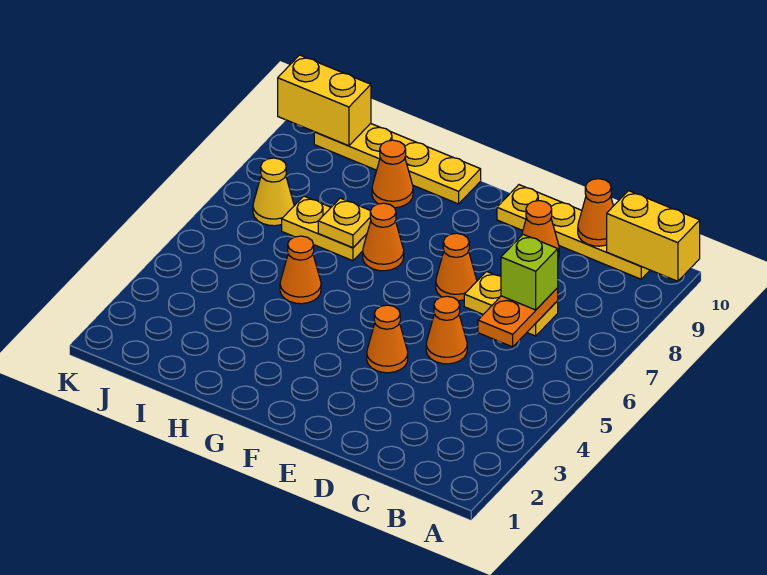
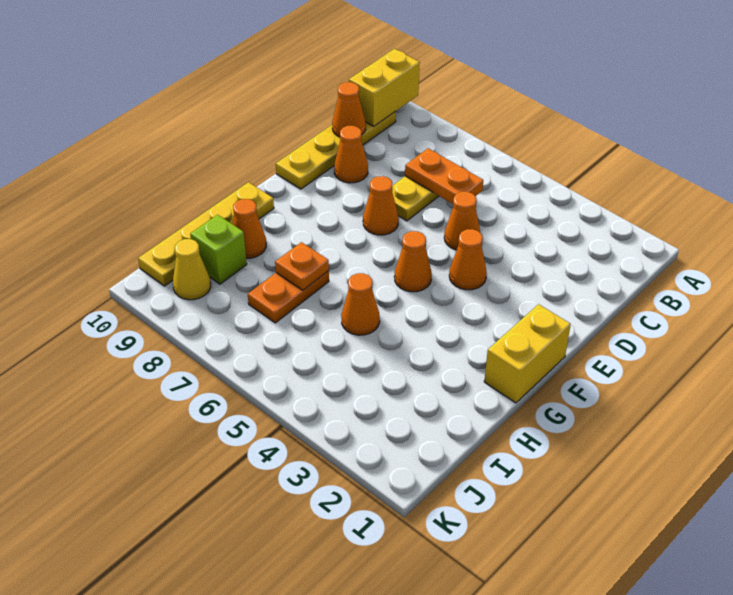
lime brick C7 level 3 -> lime brick I9 level 1
orange cone G7 level 1 -> orange cone F5 level 1
yellow plate H7:I7 level 1 -> orange plate H7:I7 level 1
yellow plate H7 level 2 -> orange plate H7 level 2
yellow cone J7 level 1 -> yellow cone J9 level 1
yellow brick J10:K10 level 2 -> yellow brick F1:G1 level 1

